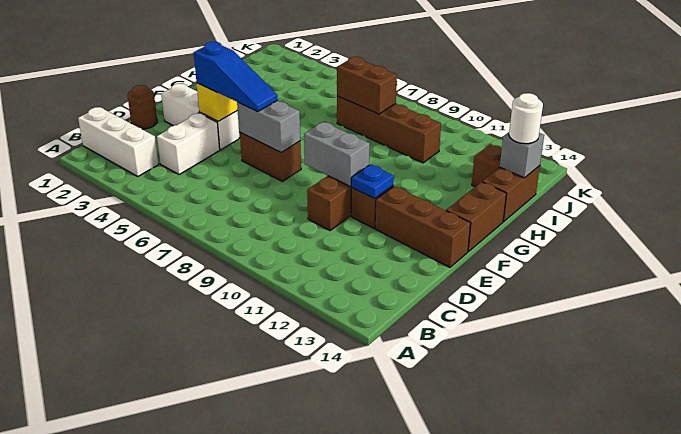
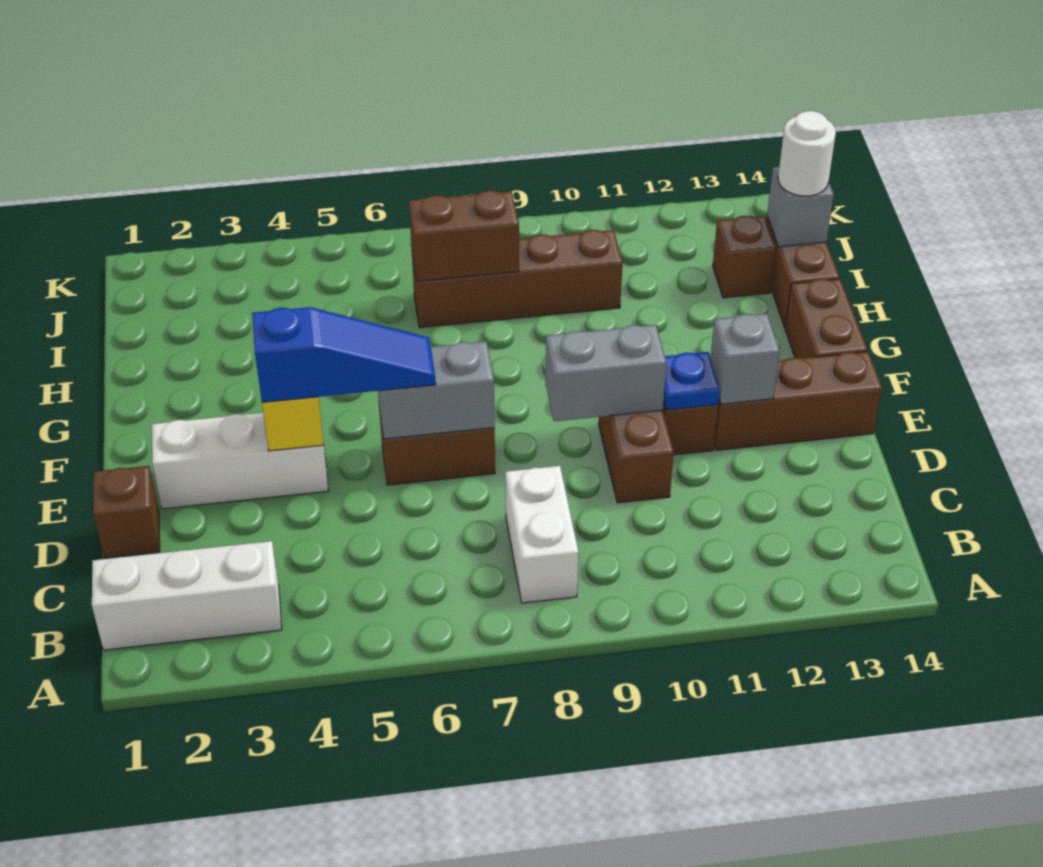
white brick C4:D4 level 1 -> white brick B8:C8 level 1
brown round brick D1 level 1 -> brown brick D1 level 1
none -> grey brick E12 level 2

